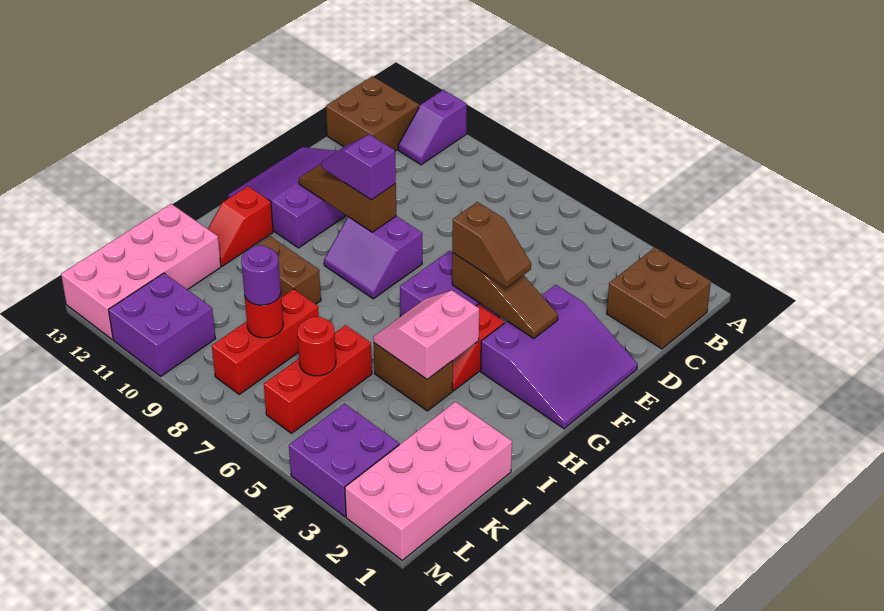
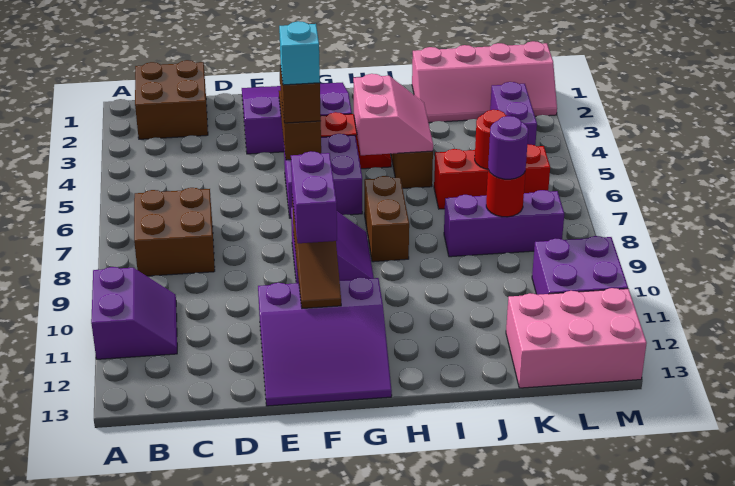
purple slope A11:B11 level 1 top A -> purple slope A10:B11 level 1 top A
brown brick B12:C13 level 1 -> brown brick B7:C8 level 1
none -> cyan brick F5 level 4
purple slope F9:F10 level 3 top 9 -> purple brick F9:F10 level 3
pink slope H4:I5 level 2 top 4 -> pink slope H4:I5 level 2 top H
red slope H12:I12 level 1 top H -> none
brown brick I9:I10 level 1 -> brown brick H7:H8 level 1
pink brick J1:M2 level 1 -> pink slope J1:M2 level 1 top 1
red brick J8:L8 level 1 -> purple brick J8:L8 level 1
pink brick J12:M13 level 1 -> pink brick K12:M13 level 1
purple brick L3:M4 level 1 -> purple brick L3:L4 level 1

